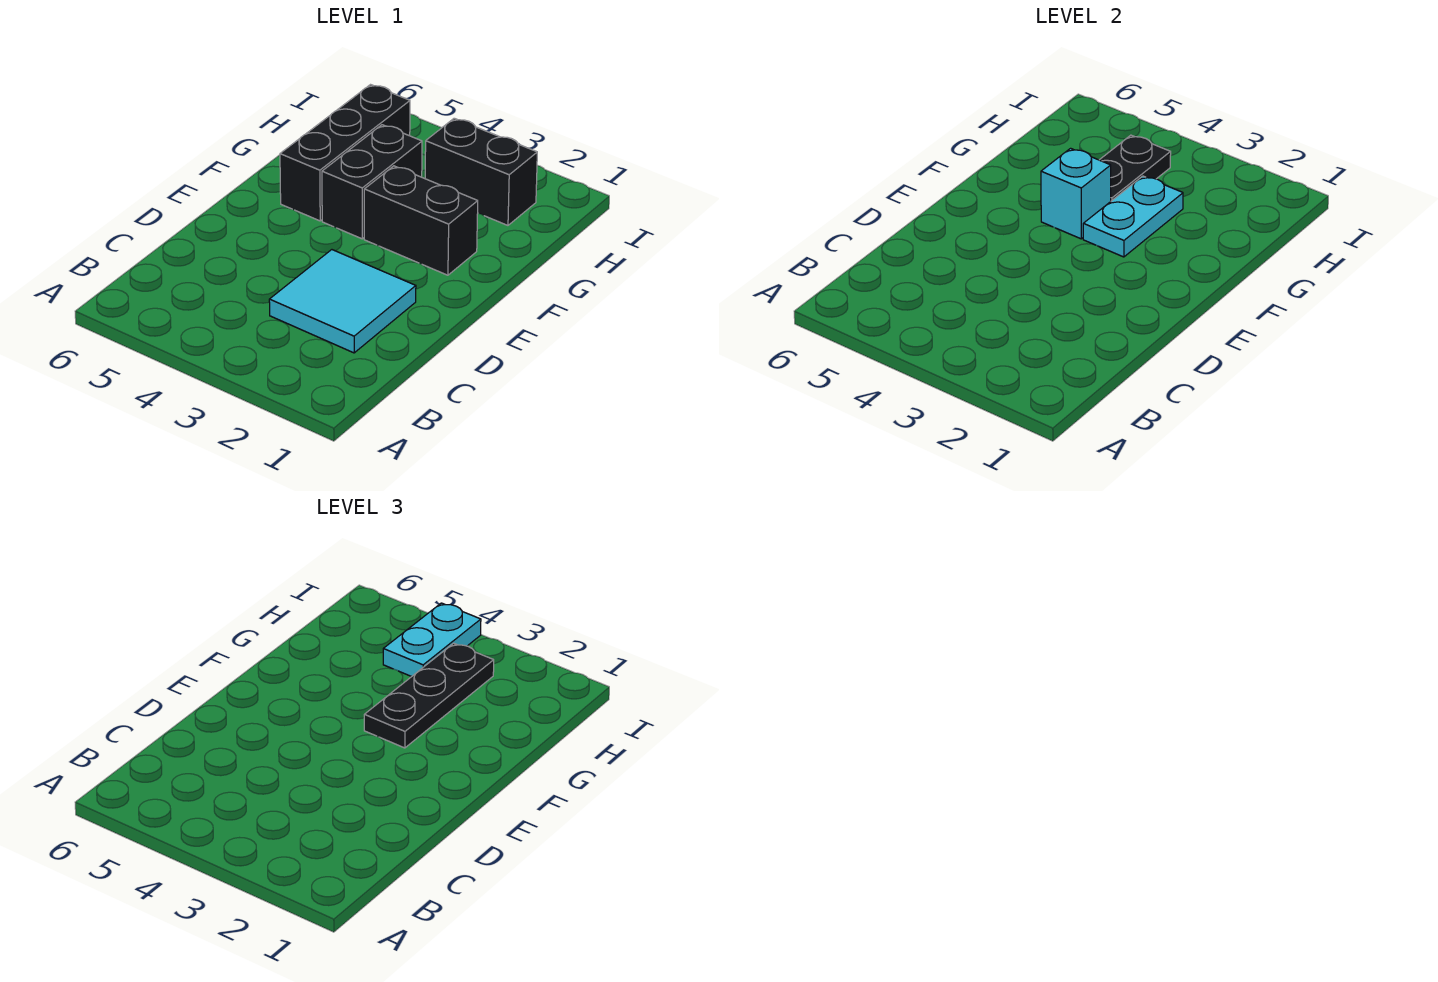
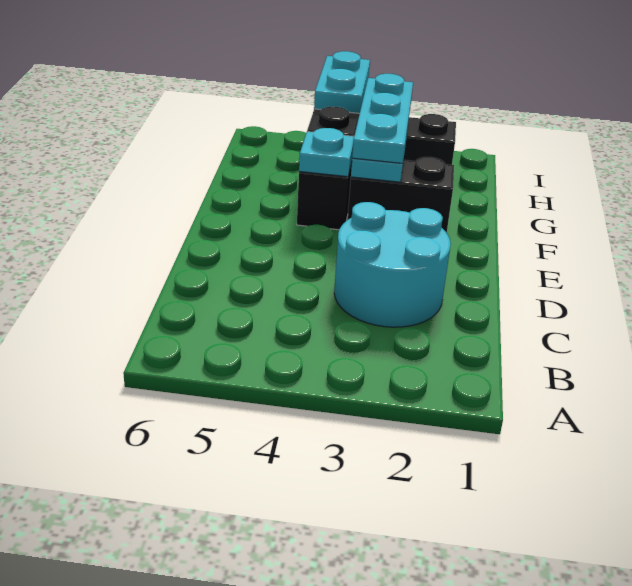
cyan tile C2:D3 level 1 -> cyan round brick C2:D3 level 1
black plate F3:H3 level 3 -> cyan plate F3:H3 level 3
cyan brick F4 level 2 -> cyan plate F4 level 2
black brick F5:H5 level 1 -> none

